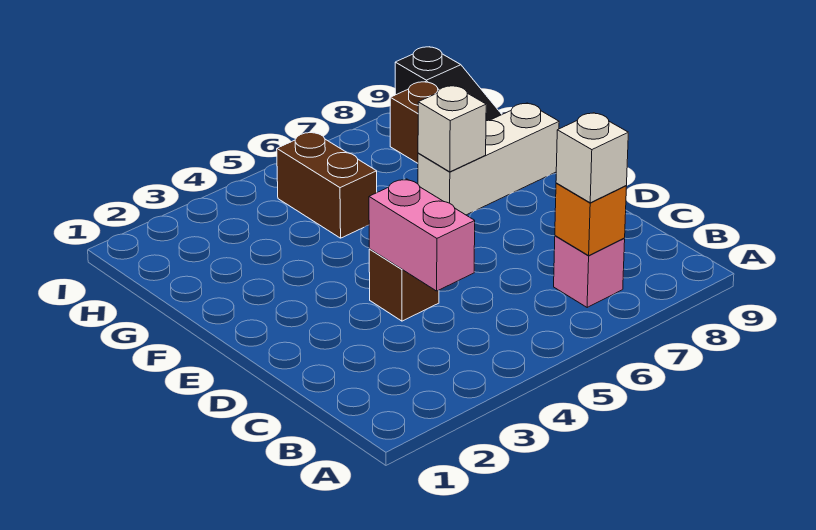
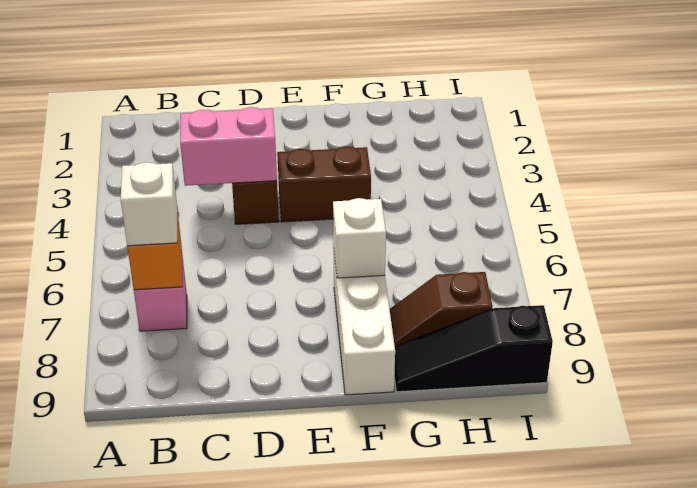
brown brick G5:H5 level 1 -> brown brick E4:F4 level 1

